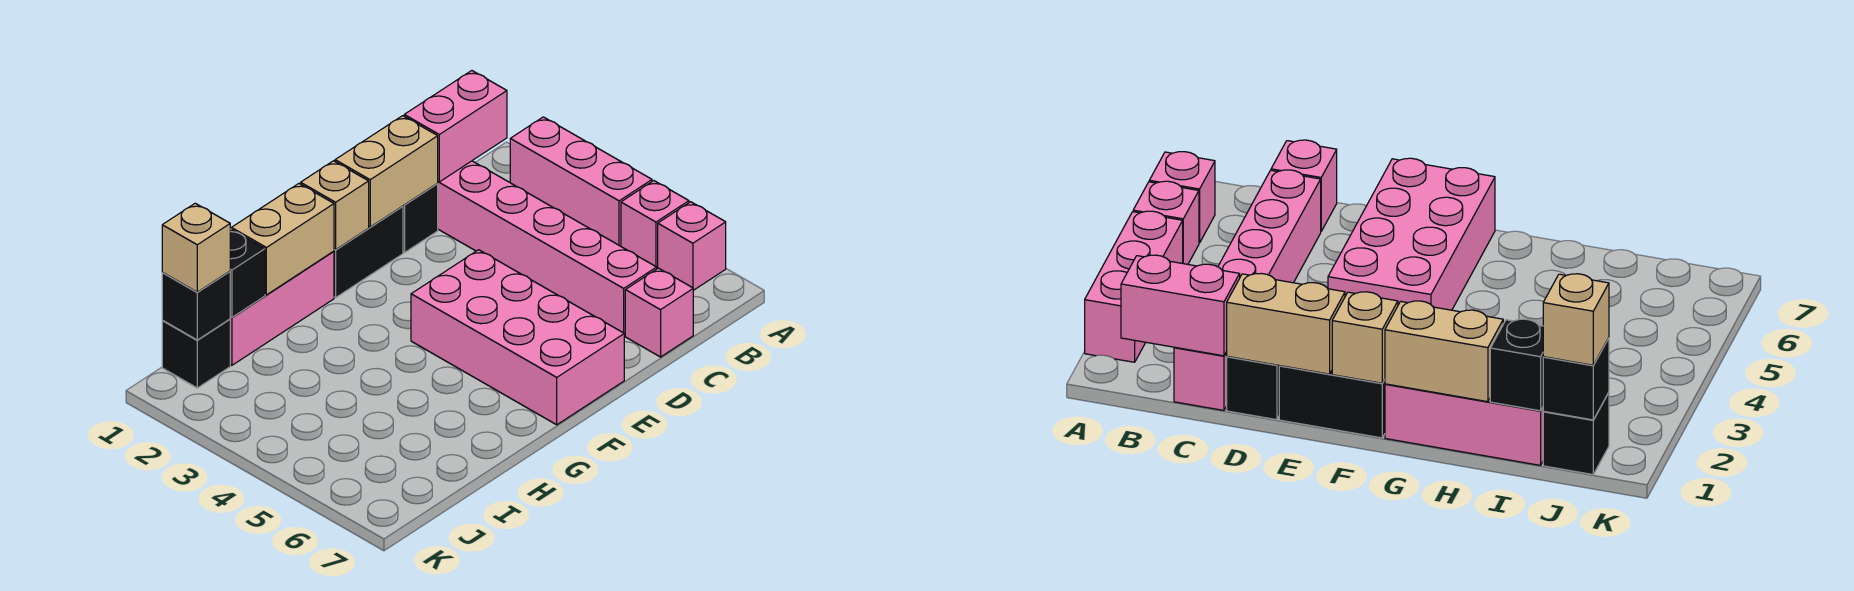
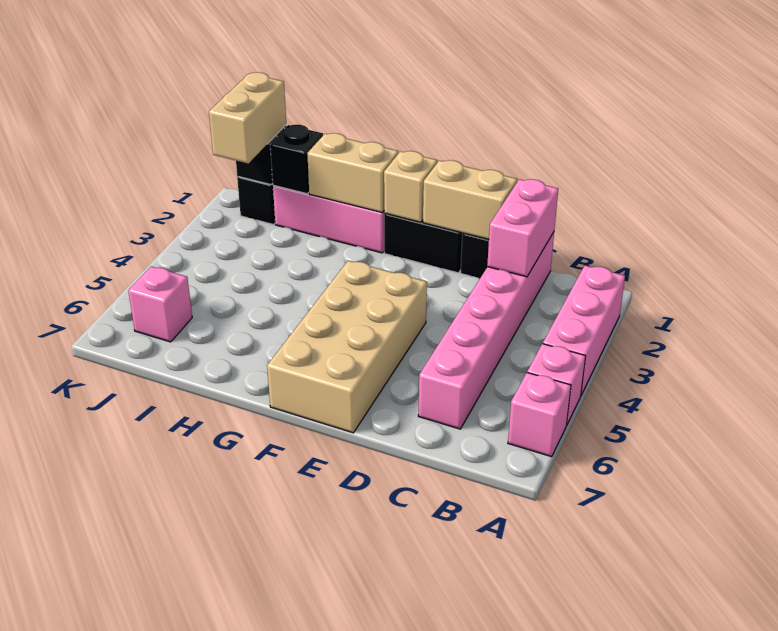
pink brick B1:C1 level 2 -> pink brick C1:C2 level 2
pink brick C7 level 1 -> pink brick J6 level 1
pink brick E4:F7 level 1 -> tan brick E4:F7 level 1
tan brick J1 level 3 -> tan brick J1:J2 level 3

